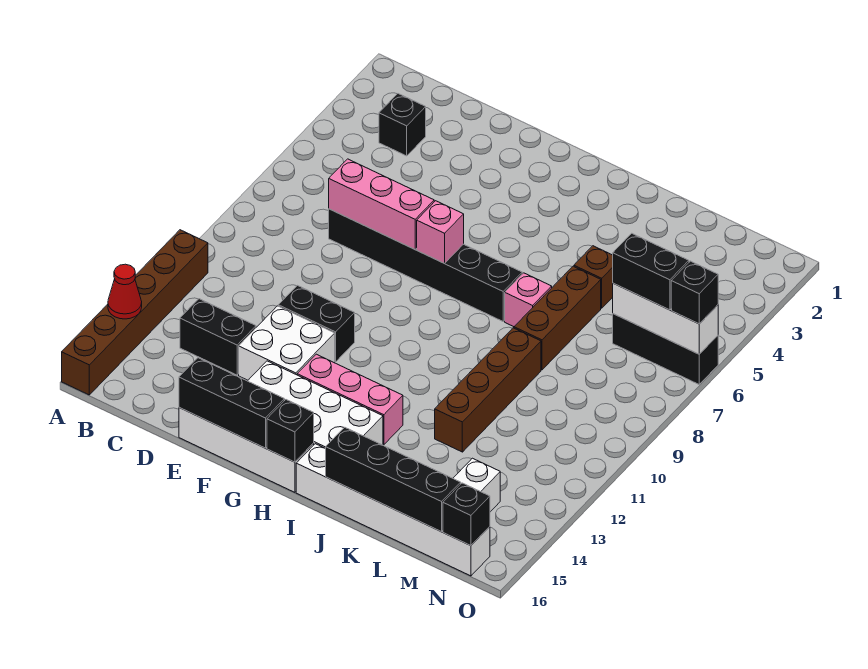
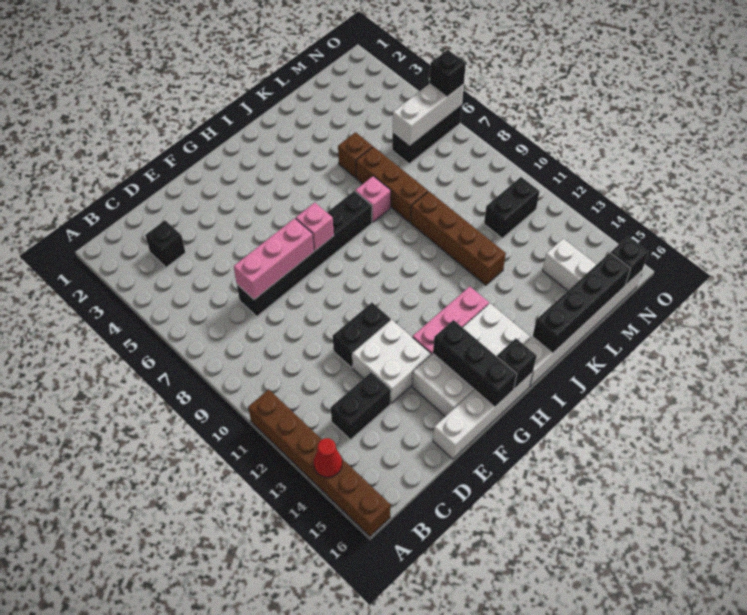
black brick E16:G16 level 2 -> black brick G14:G16 level 2
black brick M6:N6 level 3 -> black brick M11:N11 level 1

